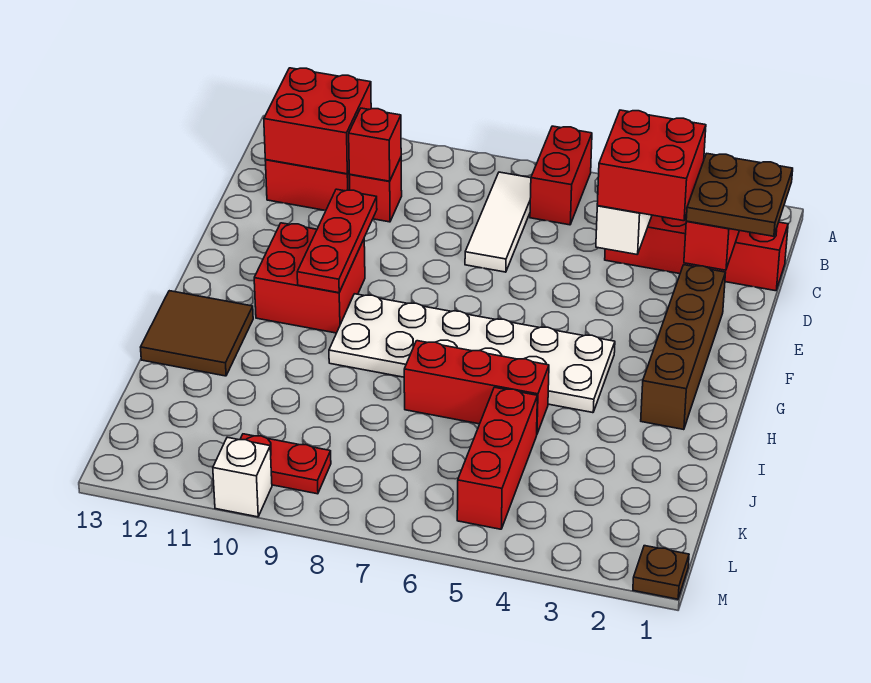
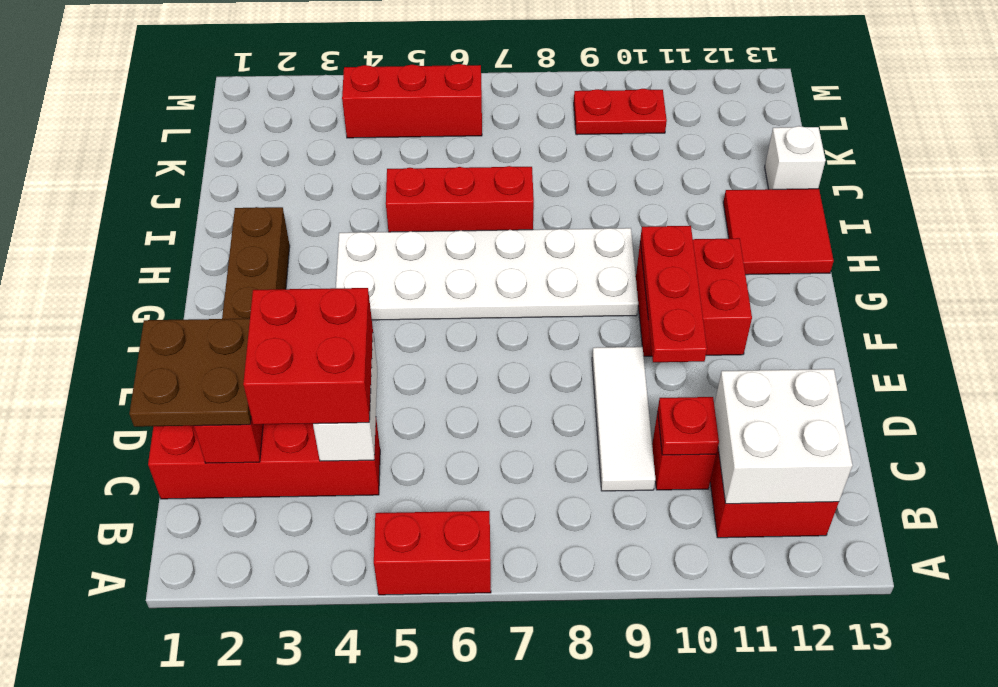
red brick A6:B6 level 1 -> red brick A5:A6 level 1
white tile B7:D7 level 1 -> white tile C9:E9 level 1
red brick B11:C12 level 2 -> white brick B11:C12 level 2
red brick C10 level 2 -> red plate C10 level 2
brown tile H12:I13 level 1 -> red tile H12:I13 level 1
red brick J5:L5 level 1 -> red brick L4:L6 level 1
brown plate M1 level 1 -> none
white brick M10 level 1 -> white brick J13 level 1

